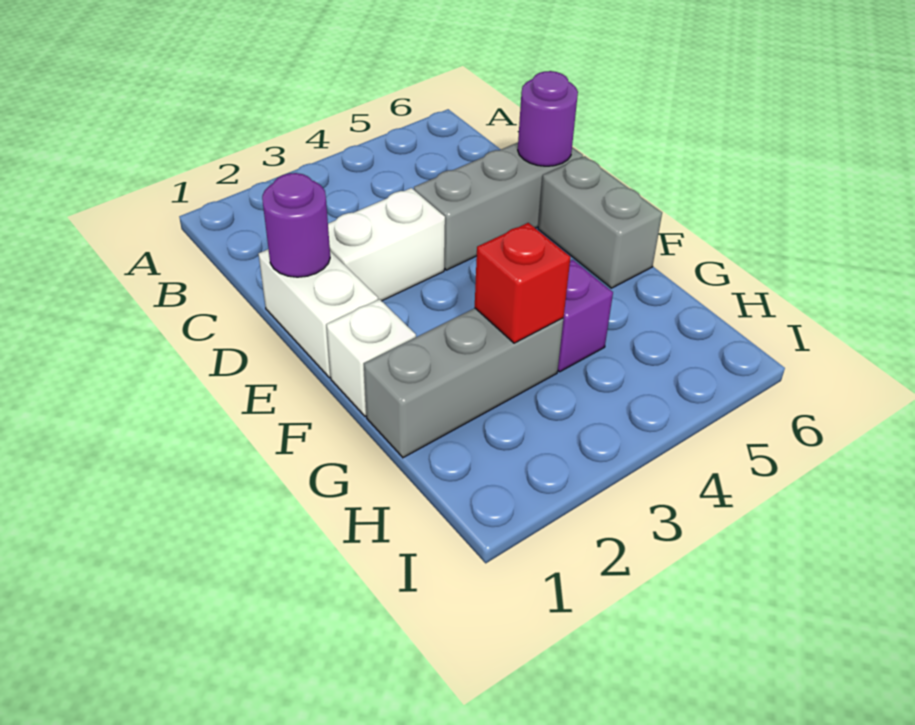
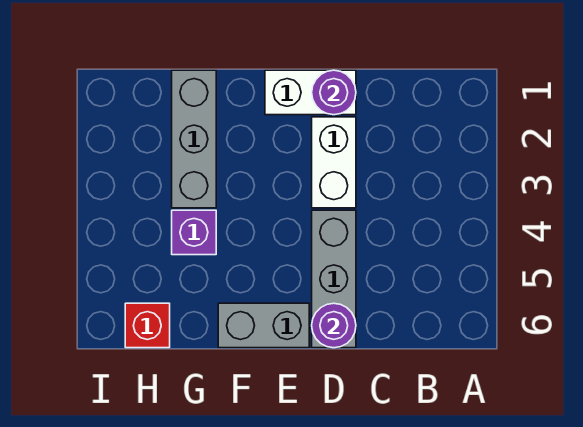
white brick F1 level 1 -> none
red brick G3 level 2 -> red brick H6 level 1

